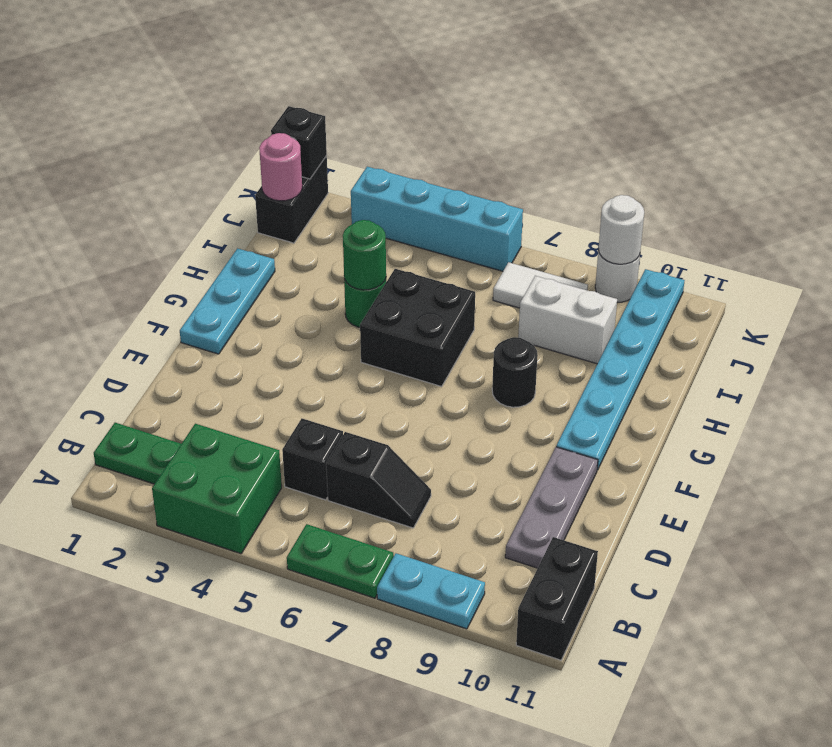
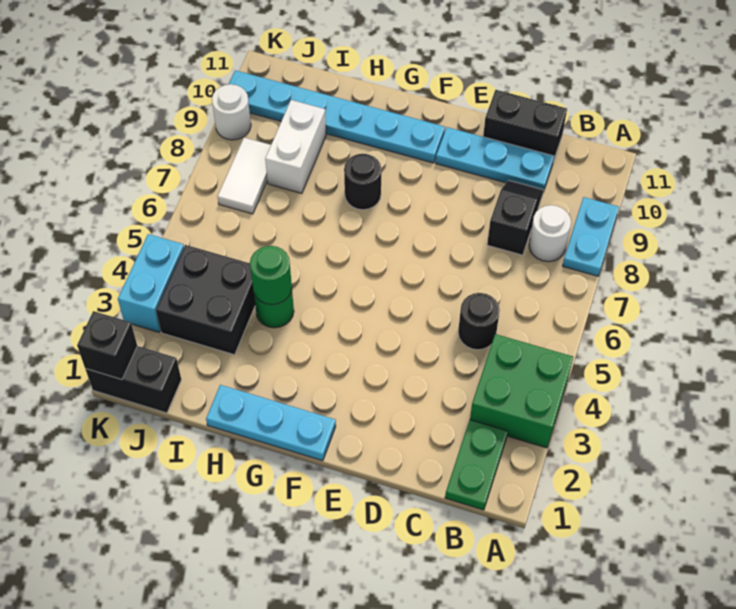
green plate A6:A7 level 1 -> none
black brick A11:B11 level 1 -> black brick C11:D11 level 1
black brick C5 level 1 -> black round brick C5 level 1
black slope C6:C7 level 1 top 6 -> black slope C8:C9 level 1 top 8
grey plate C10:E10 level 1 -> cyan plate C10:E10 level 1
black brick G5:H6 level 1 -> black brick I3:J4 level 1
pink round brick J1 level 2 -> none
cyan brick K3:K6 level 1 -> cyan brick K3:K4 level 1
white round brick K9 level 2 -> white round brick B8 level 1

